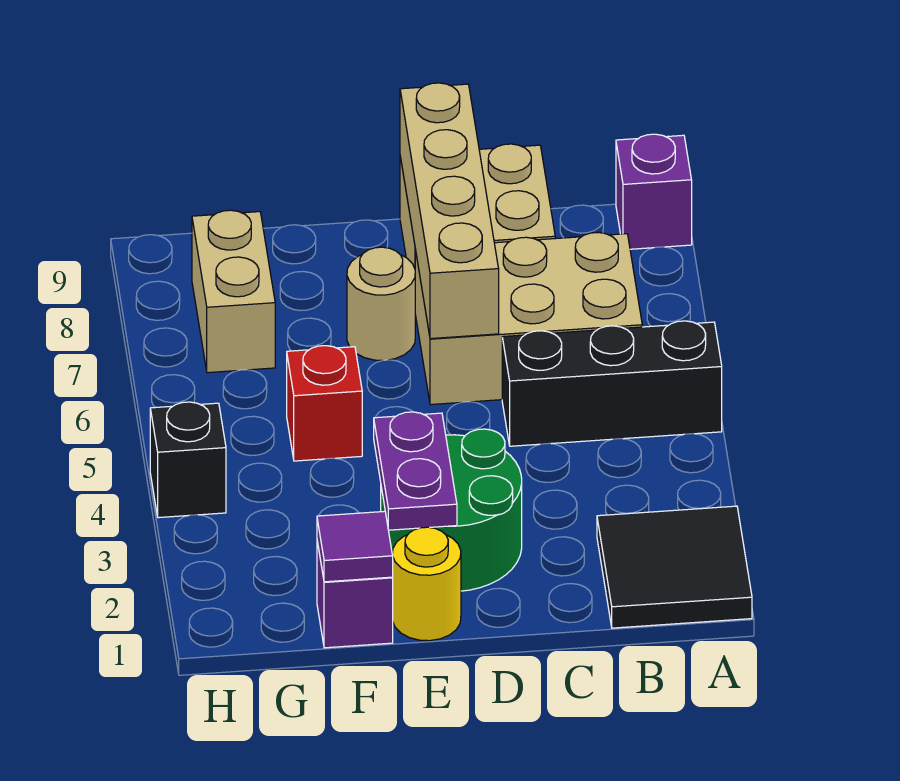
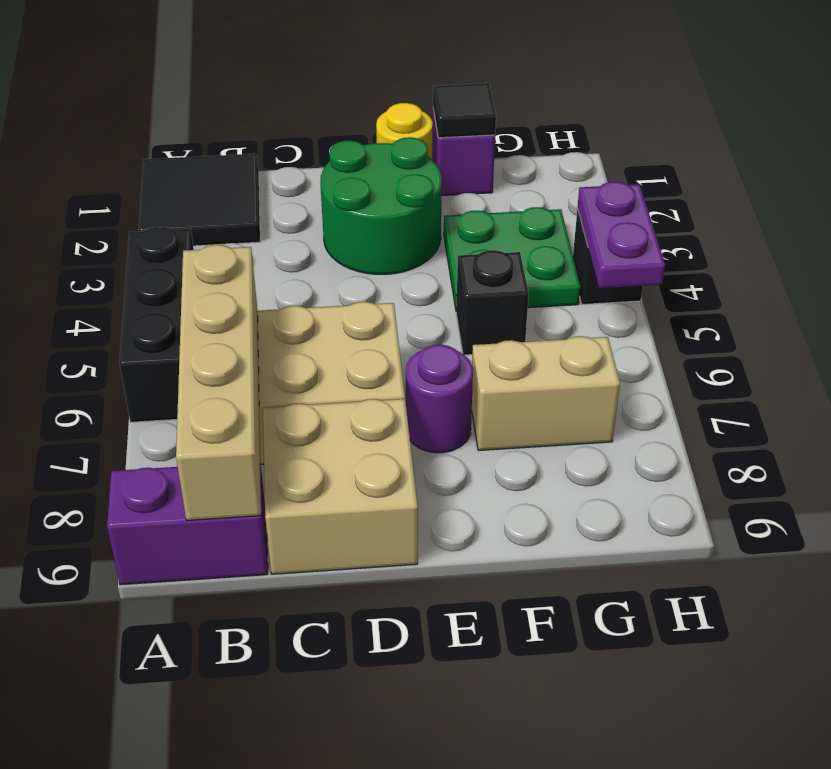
black brick A5:C5 level 1 -> black brick A4:A6 level 1
purple brick A9 level 1 -> purple brick A9:B9 level 1
tan brick D6:D9 level 2 -> tan brick B6:B9 level 2
purple plate E2:E3 level 2 -> purple plate H4:H5 level 2
tan round brick E7 level 1 -> purple round brick E7 level 1
purple tile F1 level 2 -> black tile F1 level 2
none -> green plate F3:G4 level 1
red brick F5 level 1 -> black brick F5 level 1
tan brick G7:G8 level 1 -> tan brick F7:G7 level 1

